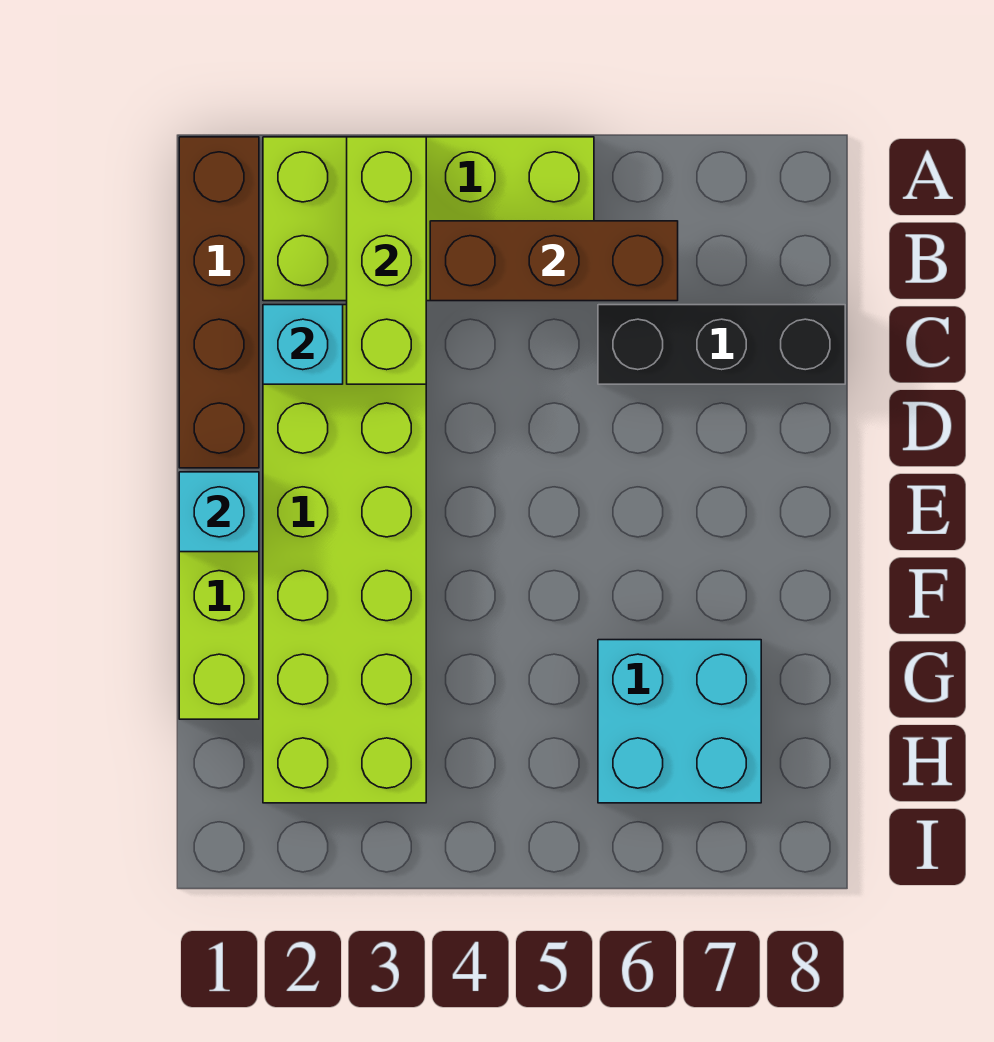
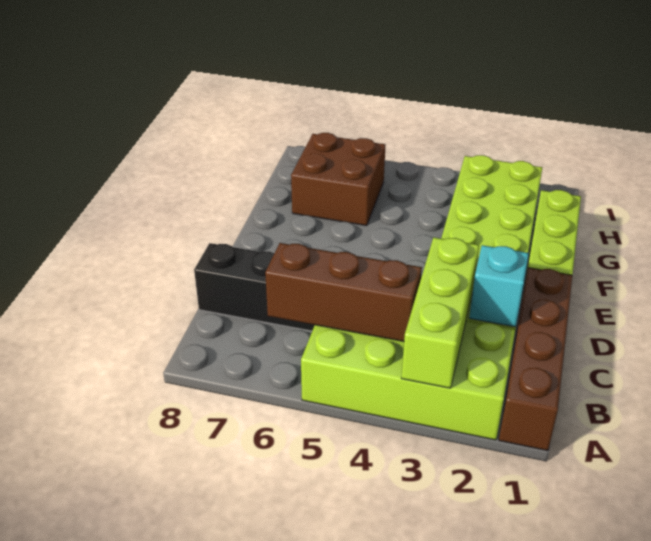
cyan brick E1 level 2 -> none
cyan brick G6:H7 level 1 -> brown brick G6:H7 level 1

